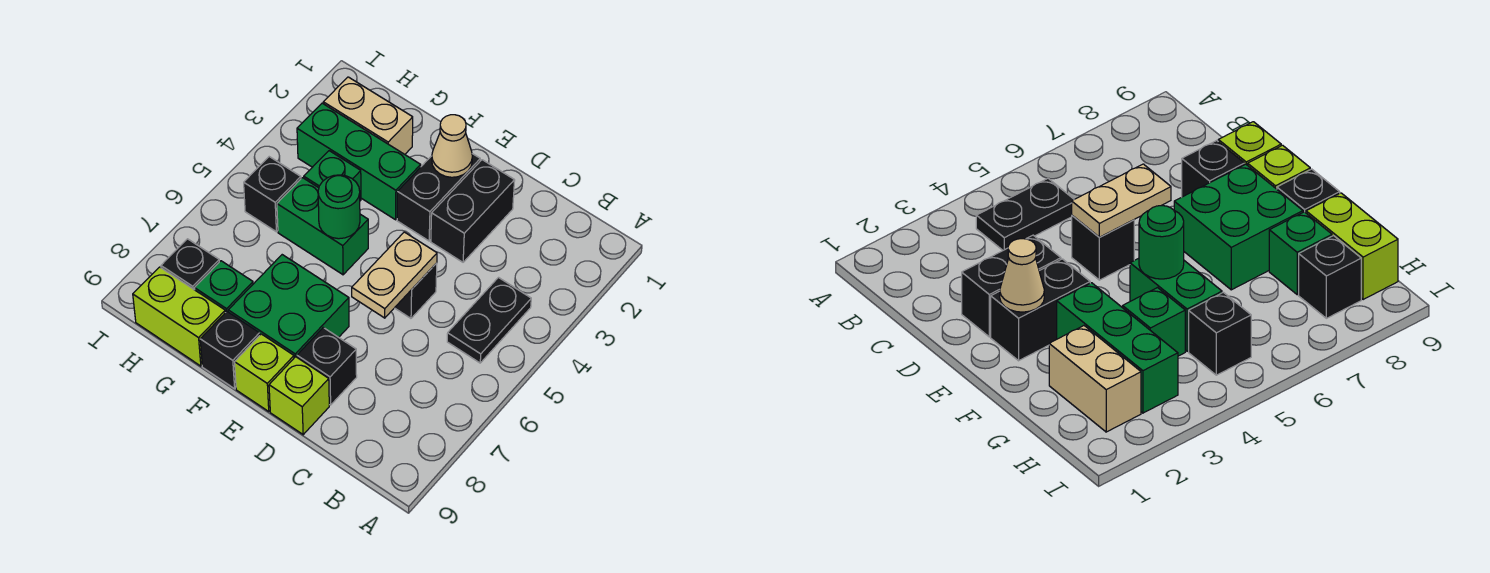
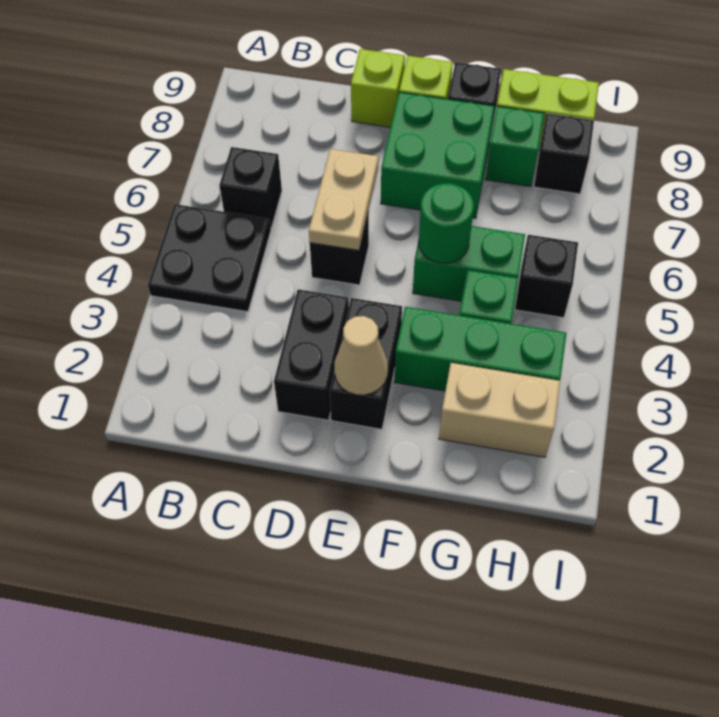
black plate B4:B5 level 1 -> black plate A4:B5 level 1
black brick D8 level 1 -> black brick B6 level 1

